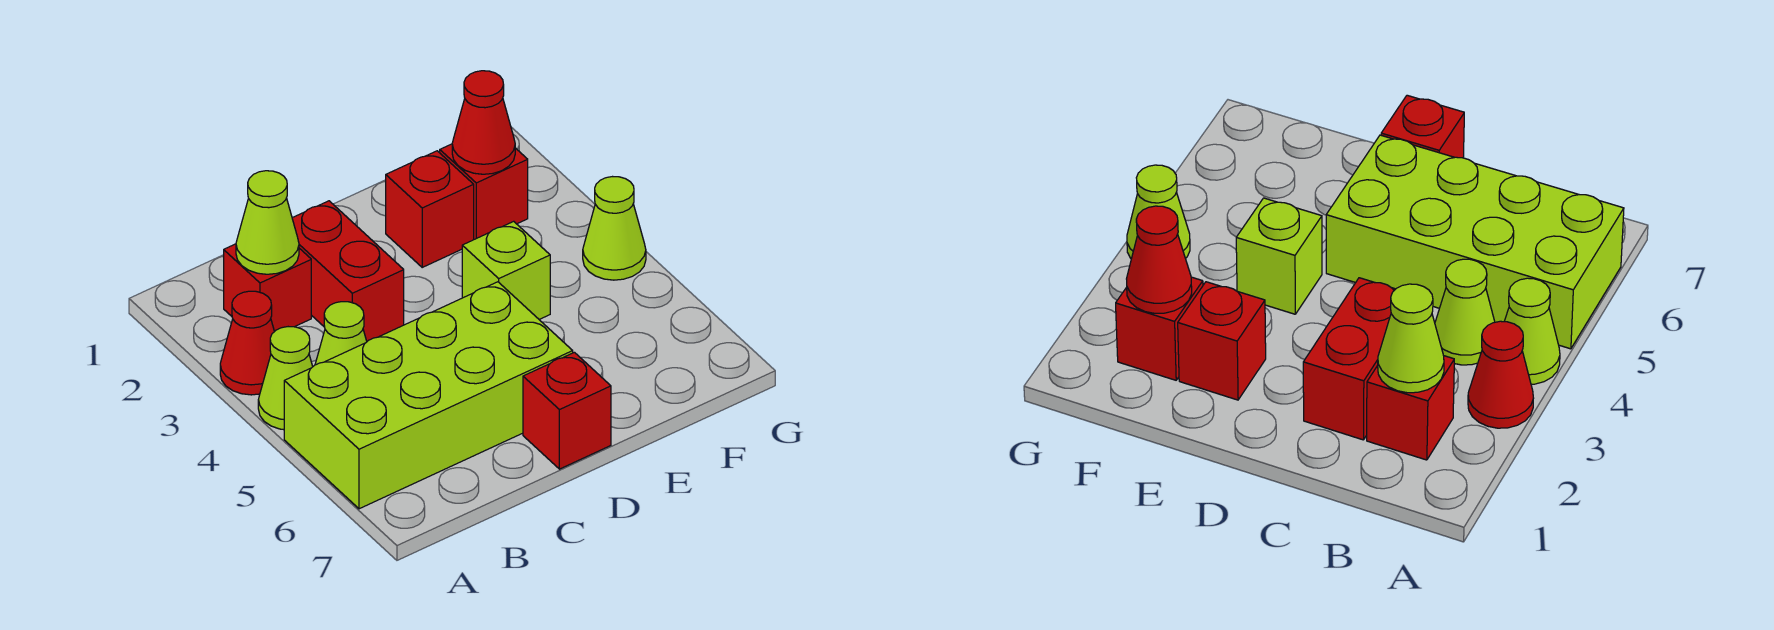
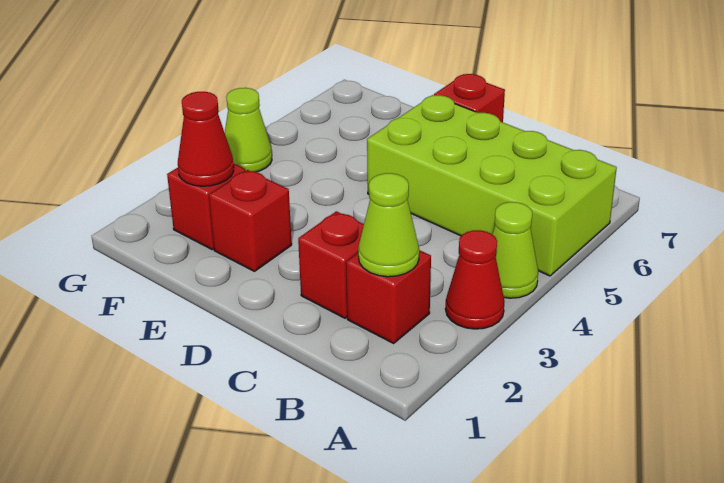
lime cone B4 level 1 -> none
red brick C2:C3 level 1 -> red brick C2 level 1
lime brick E4 level 1 -> none

